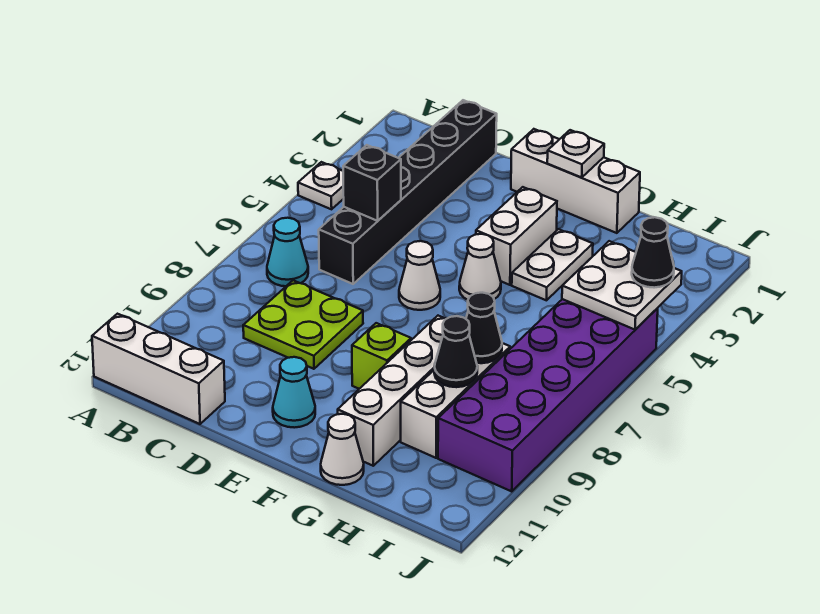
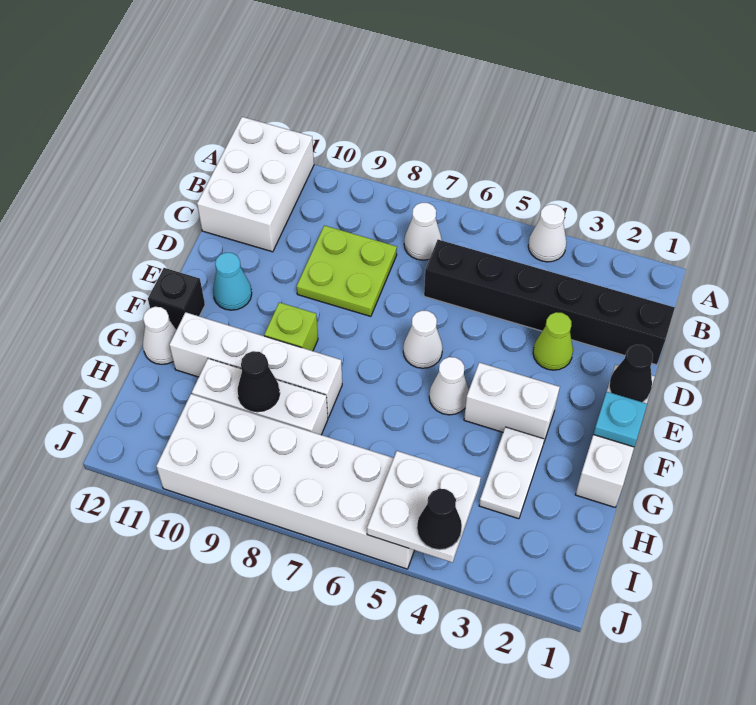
white plate A4 level 1 -> white cone A4 level 1
white brick A12:C12 level 1 -> white brick A11:C12 level 1
cyan cone B7 level 1 -> white cone B7 level 1
black brick C5 level 2 -> black brick F12 level 1
none -> lime cone D3 level 1
white plate F1 level 2 -> cyan plate F1 level 2
white plate G3:G4 level 1 -> white plate G3:H3 level 1
black cone H8 level 2 -> black cone E1 level 2
purple brick I5:J10 level 1 -> white brick I5:J10 level 1

